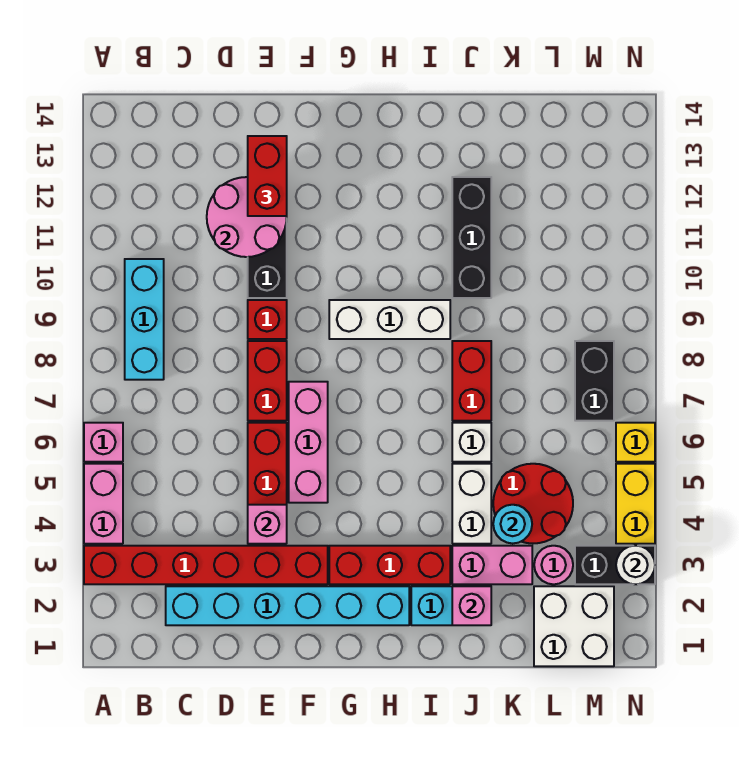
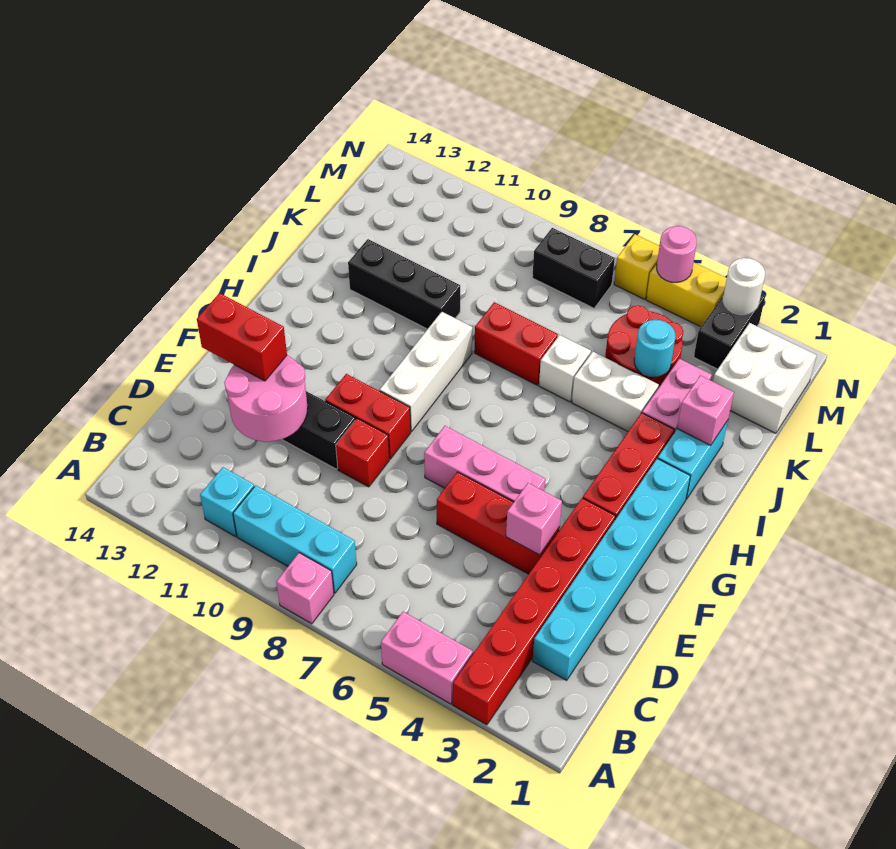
pink brick A6 level 1 -> pink brick A8 level 1
none -> cyan brick B11 level 1
red brick E7:E8 level 1 -> red brick F9:F10 level 1
pink round brick L3 level 1 -> pink round brick N5 level 2

